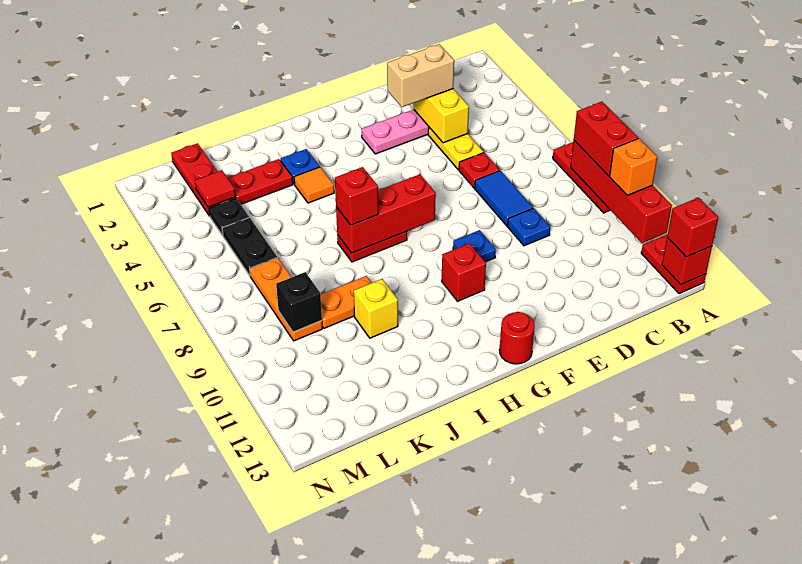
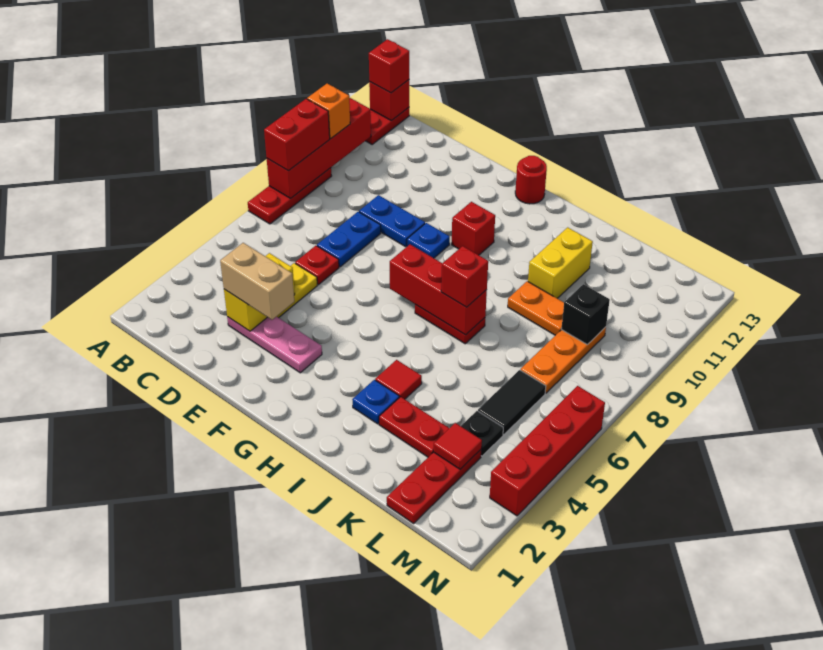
blue tile D7:D8 level 1 -> blue plate D7:D8 level 1
blue plate D9 level 1 -> blue plate D9:E9 level 1
orange tile I4 level 1 -> red tile I4 level 1
yellow brick J10 level 1 -> yellow brick J10:J11 level 1
black plate L5:L6 level 1 -> black tile L5:L6 level 1
none -> red brick N3:N6 level 1

